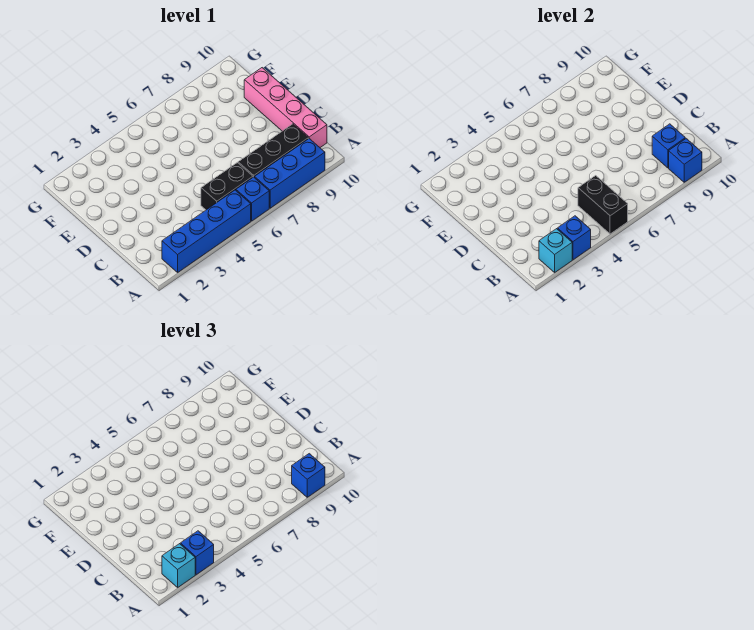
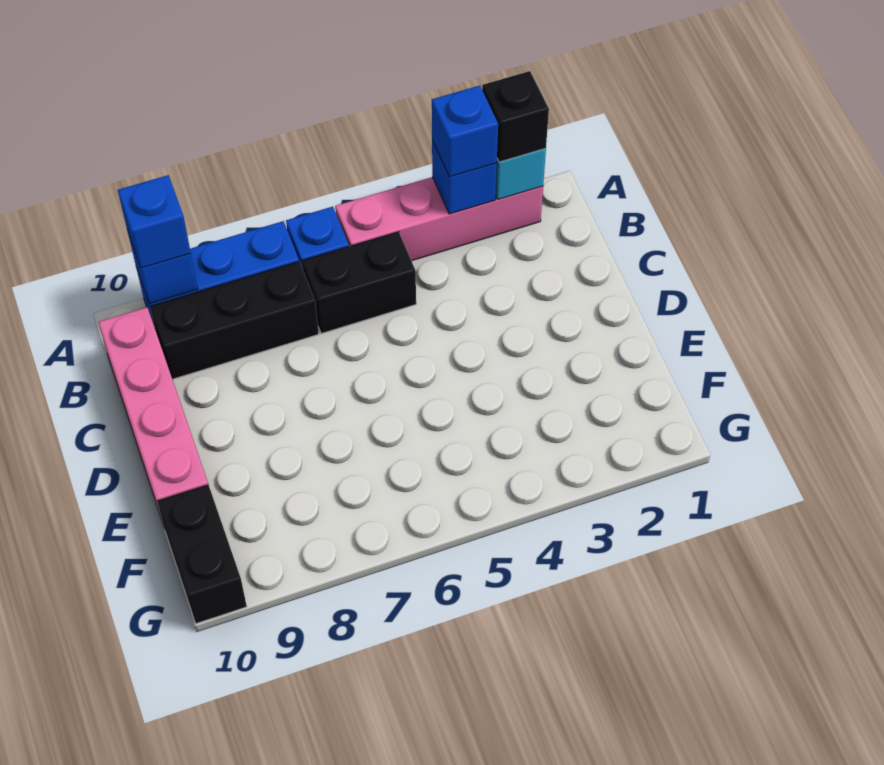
blue brick A2:A5 level 1 -> pink brick A2:A5 level 1
cyan brick A2 level 3 -> black brick A2 level 3
black brick A5:B5 level 2 -> black brick F10:G10 level 1
blue brick B9 level 2 -> none

